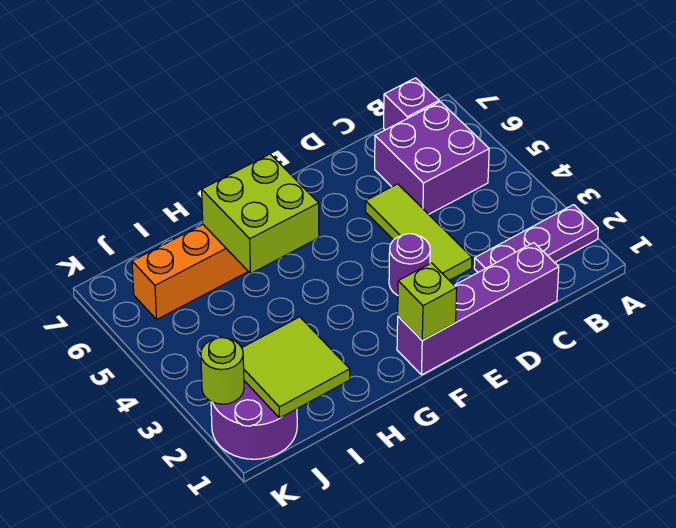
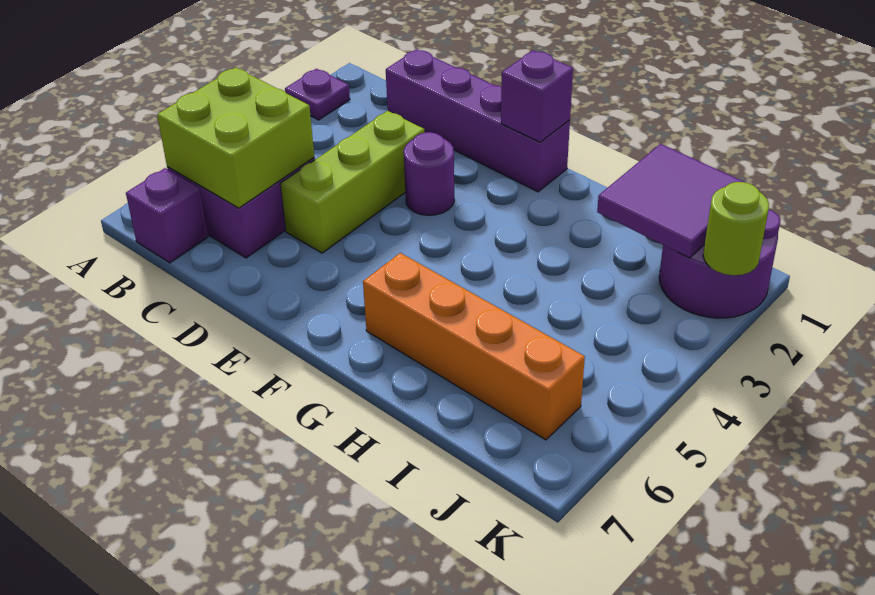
purple plate A2:C2 level 1 -> purple plate A2 level 1
lime tile D3:D5 level 1 -> lime brick D3:D5 level 1
lime brick F1 level 2 -> purple brick F1 level 2
lime brick G5:H6 level 2 -> lime brick B5:C6 level 2
lime tile I1:J2 level 2 -> purple tile I1:J2 level 2

